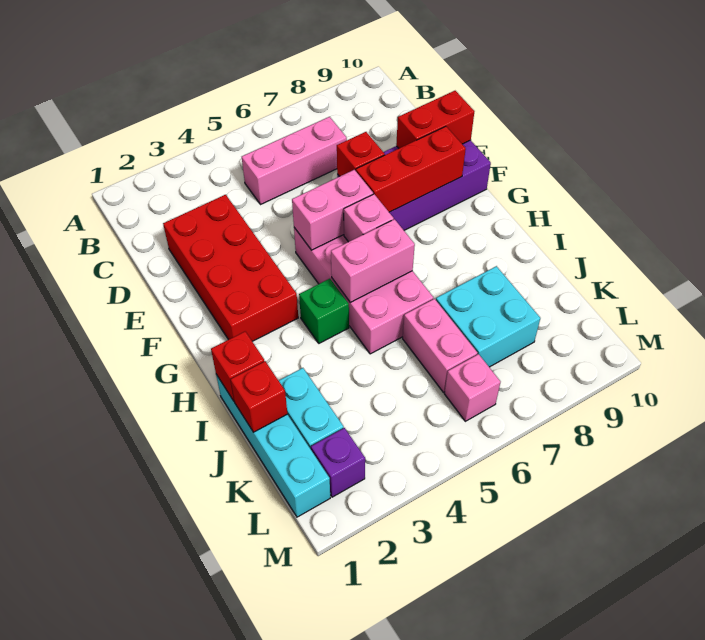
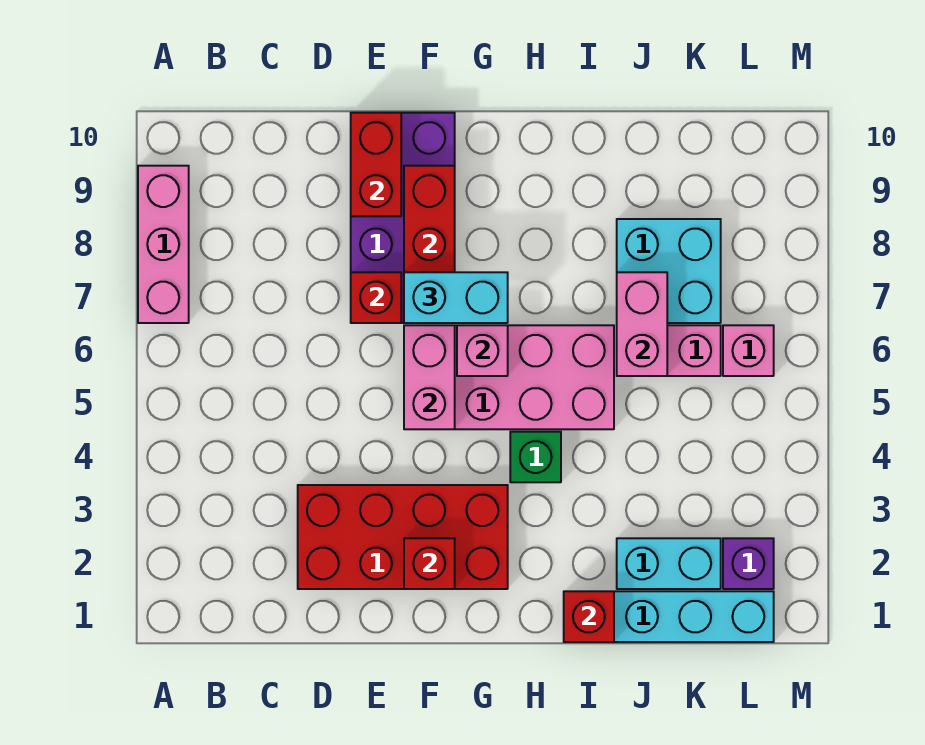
pink brick C5:C7 level 1 -> pink brick A7:A9 level 1
none -> cyan brick F7:G7 level 3
pink brick H5:H6 level 2 -> pink brick J6:J7 level 2
red brick J1 level 2 -> red brick F2 level 2

